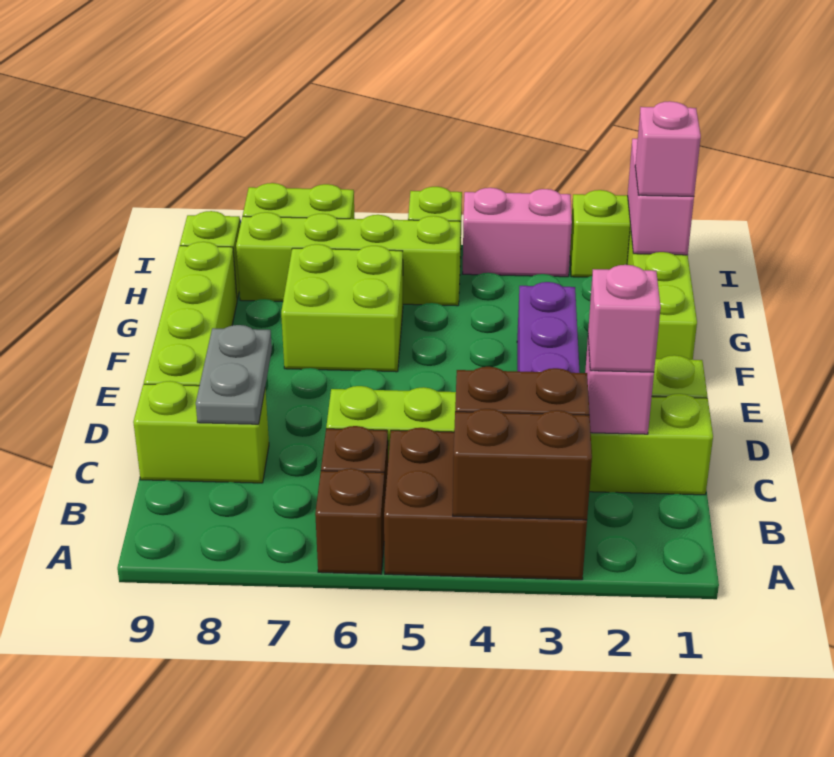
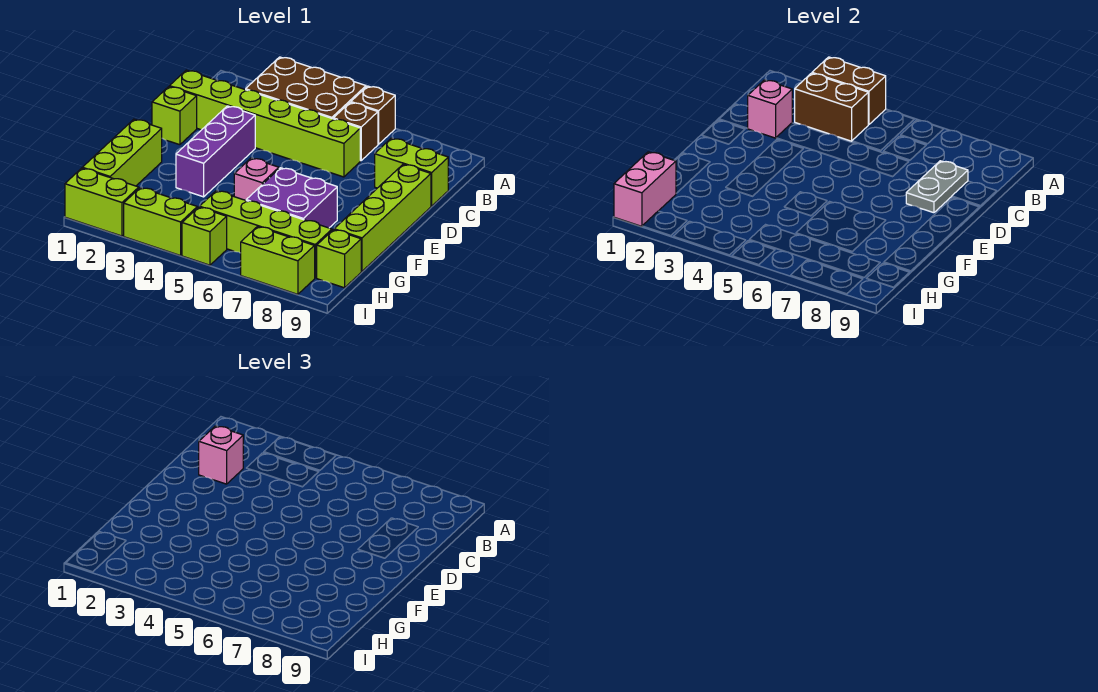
lime brick F6:G7 level 1 -> purple brick F6:G7 level 1
pink brick H1 level 3 -> pink brick F5 level 1
pink brick I3:I4 level 1 -> lime brick I3:I4 level 1

